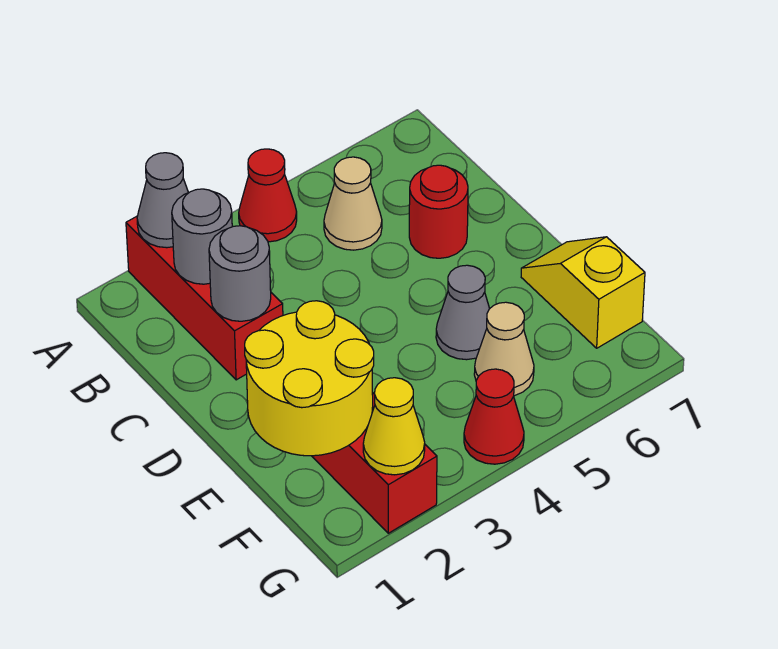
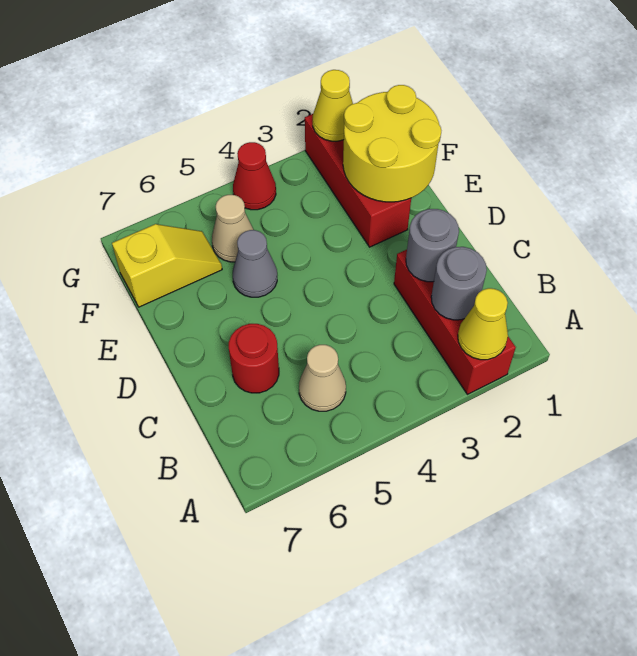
grey cone A2 level 2 -> yellow cone A2 level 2
red cone A4 level 1 -> none
yellow slope E7:F7 level 1 top F -> yellow slope F6:F7 level 1 top 7

